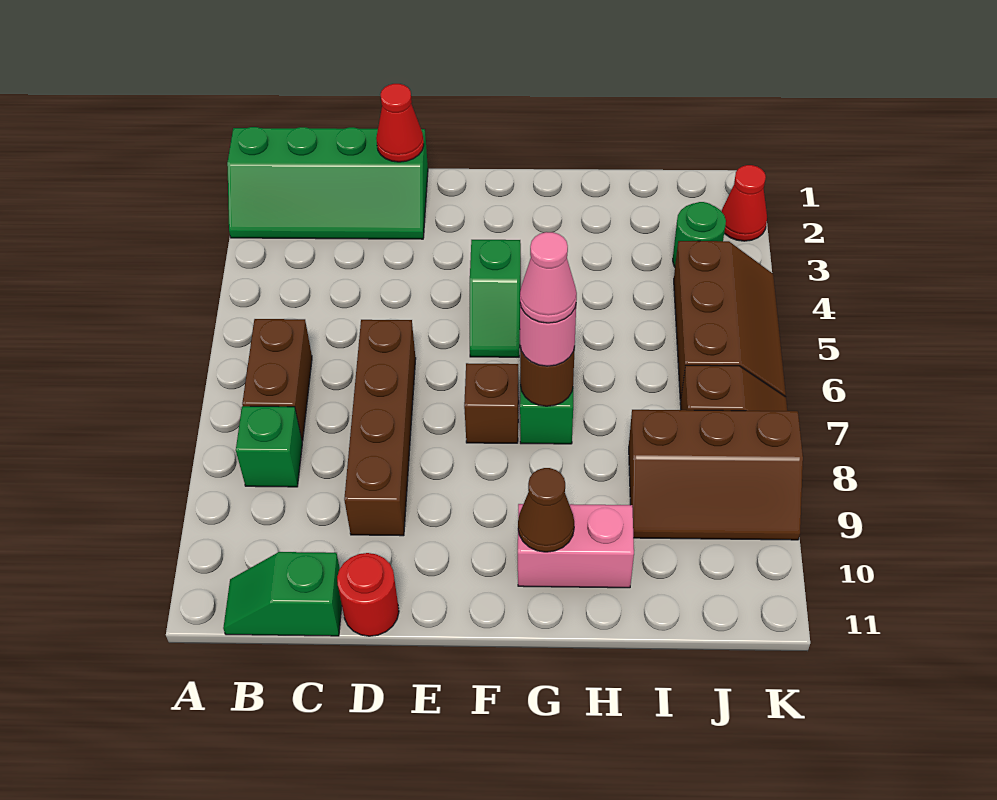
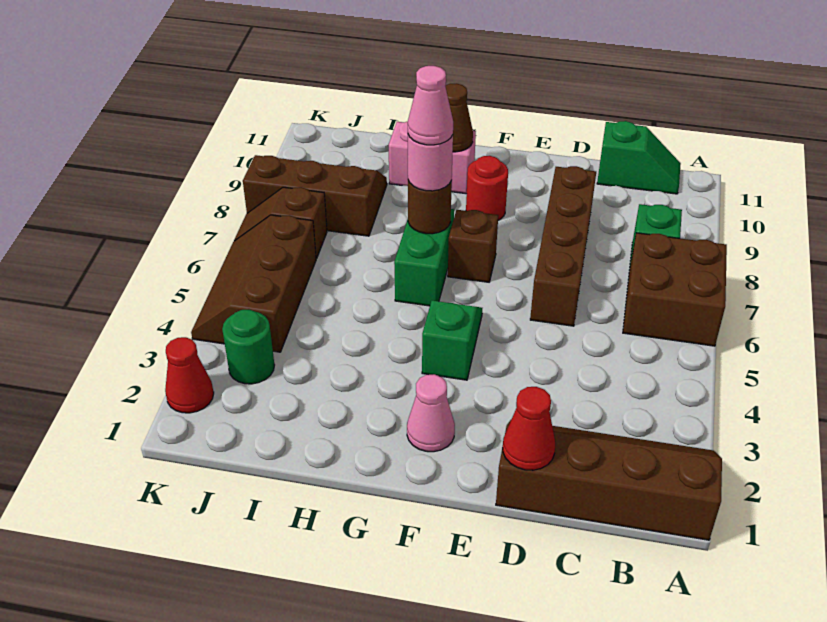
green slope A1:D2 level 1 top 1 -> brown slope A1:D2 level 1 top 1
brown brick B6:B7 level 1 -> brown brick A6:B7 level 1
red round brick D11 level 1 -> red round brick F9 level 1
none -> pink cone F2 level 1

